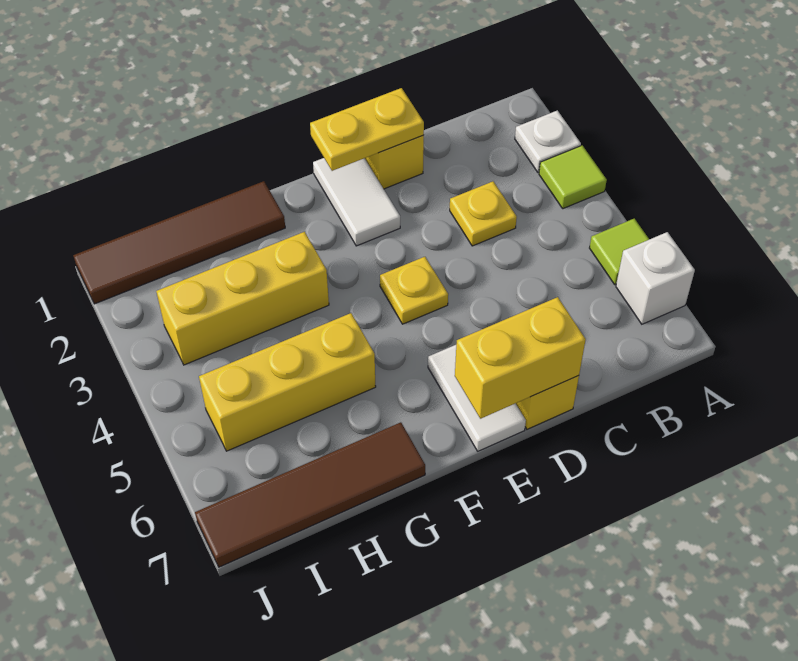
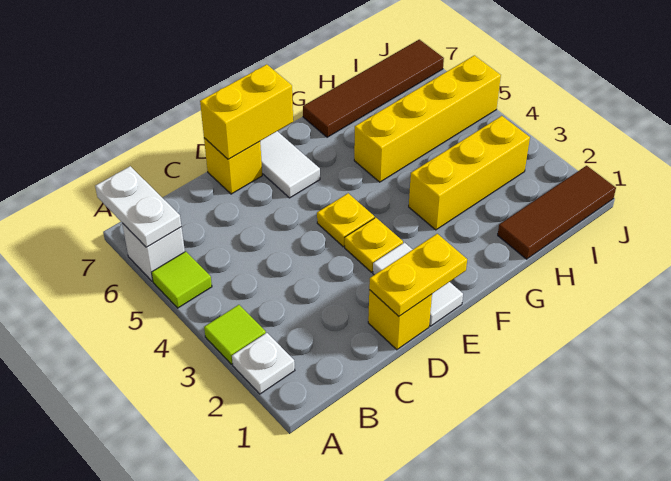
none -> white plate A6:A7 level 2
yellow plate C3 level 1 -> yellow plate E3 level 1
brown tile G1:J1 level 1 -> brown tile H1:J1 level 1
yellow brick G5:I5 level 1 -> yellow brick G5:J5 level 1

